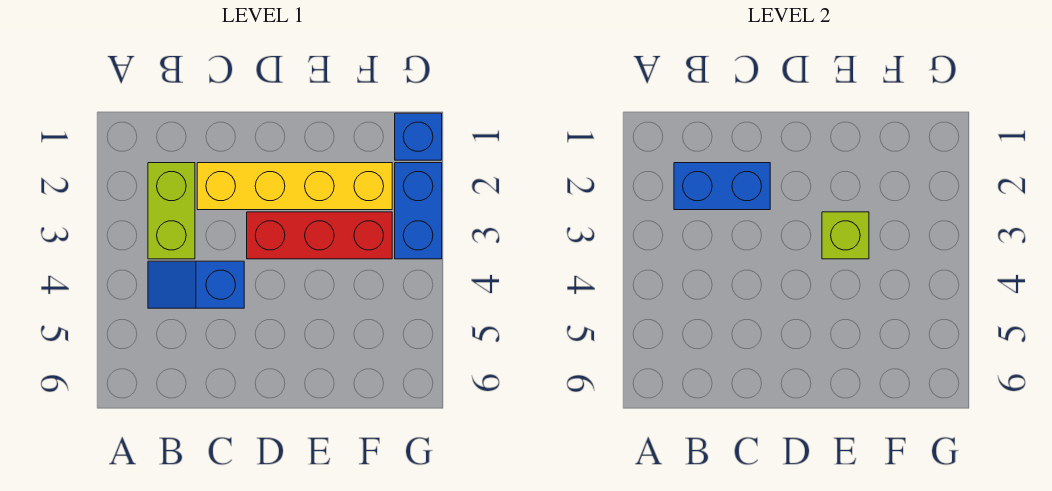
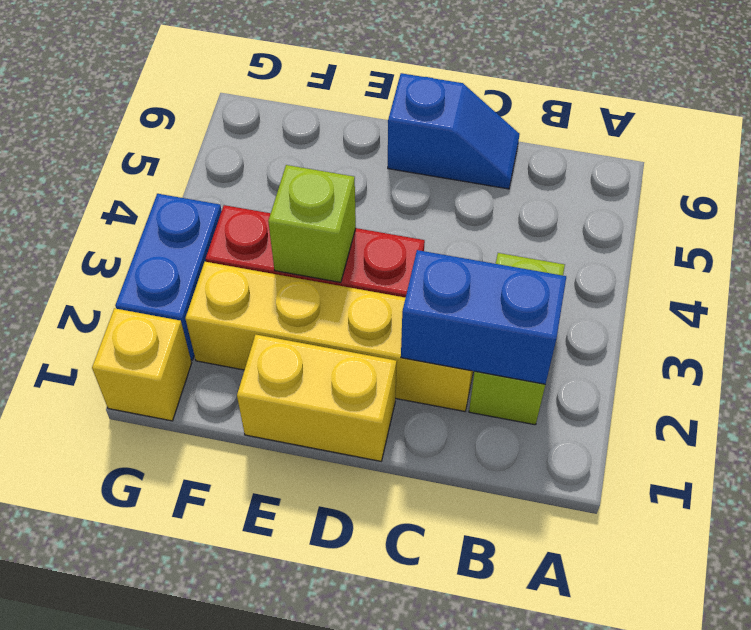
blue slope B4:C4 level 1 top C -> blue slope C6:D6 level 1 top D
none -> yellow brick D1:E1 level 1
blue brick G1 level 1 -> yellow brick G1 level 1

